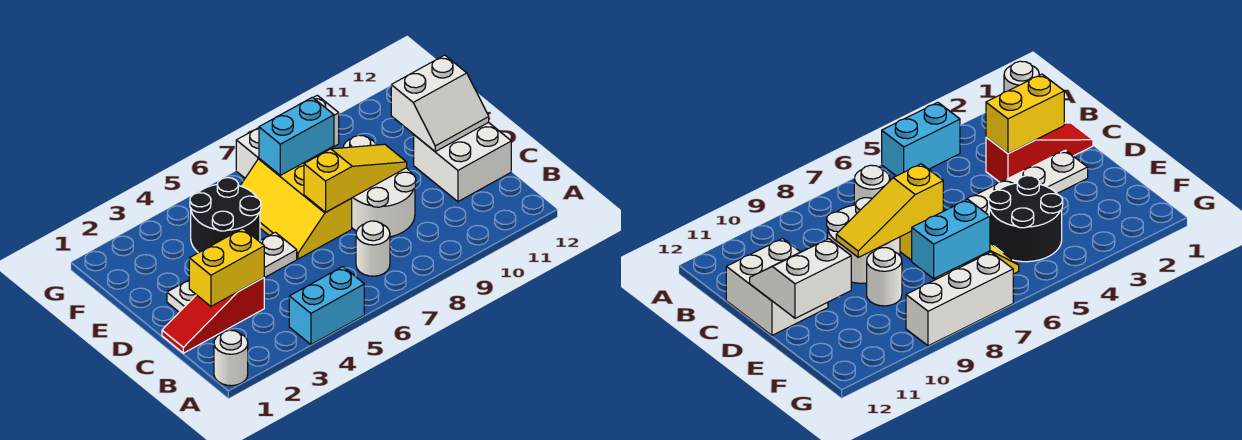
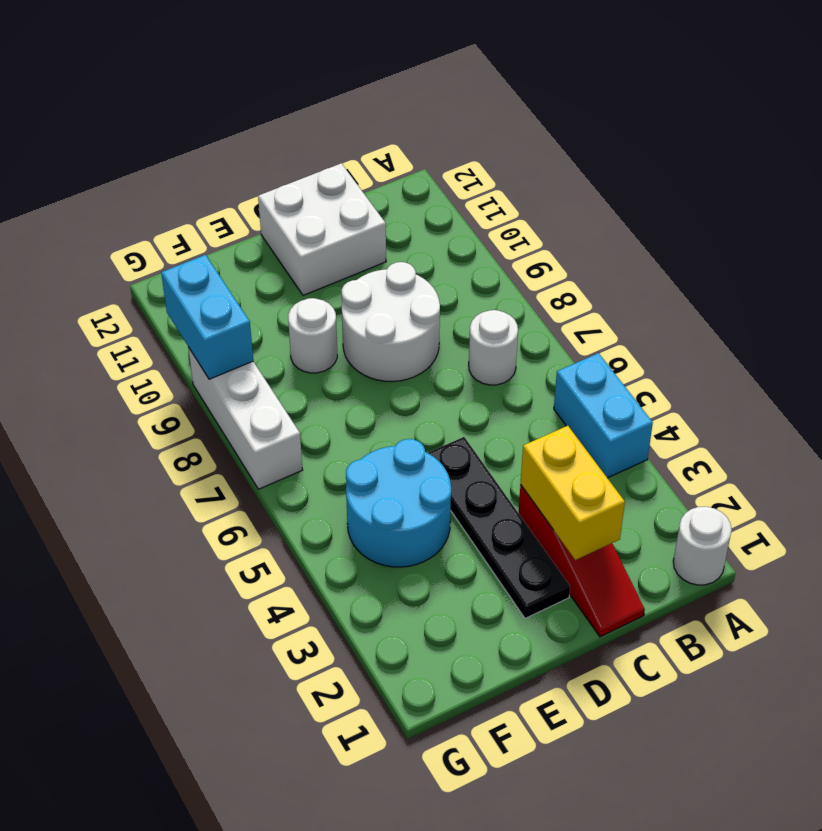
white plate D2:D5 level 1 -> black plate D2:D5 level 1
yellow slope D6:F7 level 1 top 7 -> none
yellow slope D7:D9 level 2 top 7 -> none
white slope D11:E12 level 2 top E -> none
black round brick E4:F5 level 1 -> cyan round brick E4:F5 level 1
cyan brick F7:F8 level 2 -> cyan brick G9:G10 level 2

